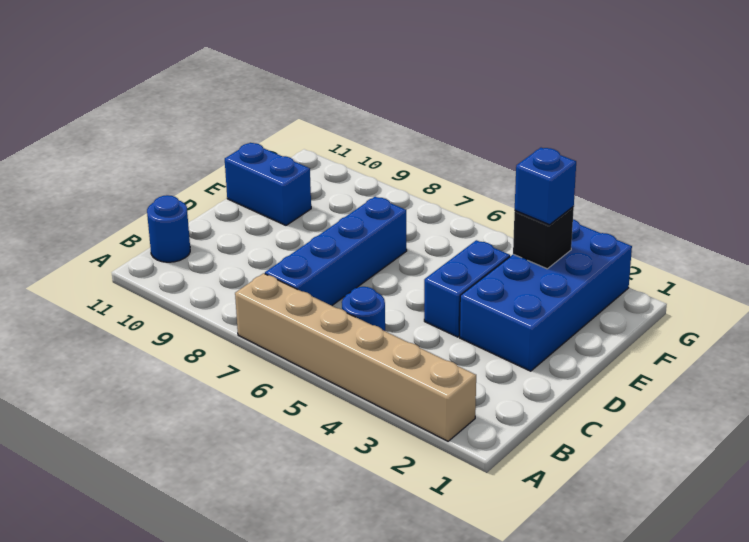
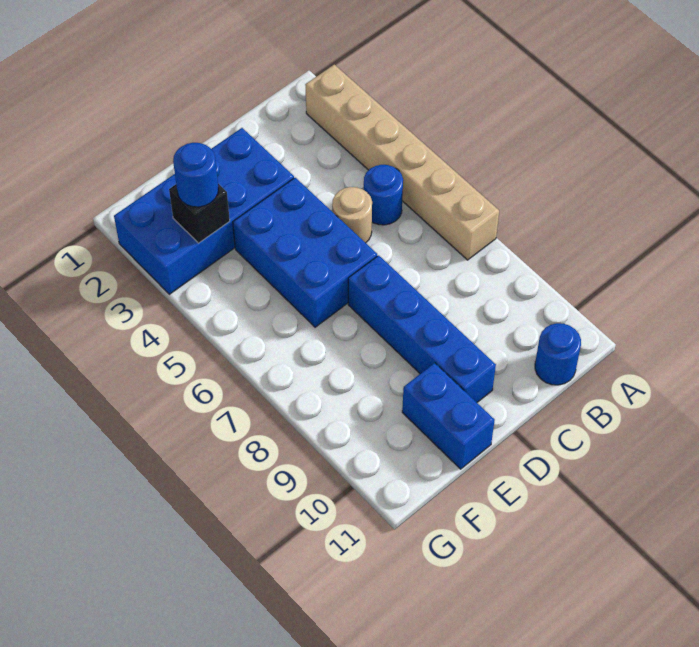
blue brick B7:E7 level 1 -> blue brick D7:D10 level 1
none -> tan round brick C5 level 1
blue brick D4:E4 level 1 -> blue brick D4:E6 level 1
blue brick F3 level 3 -> blue round brick F3 level 3

